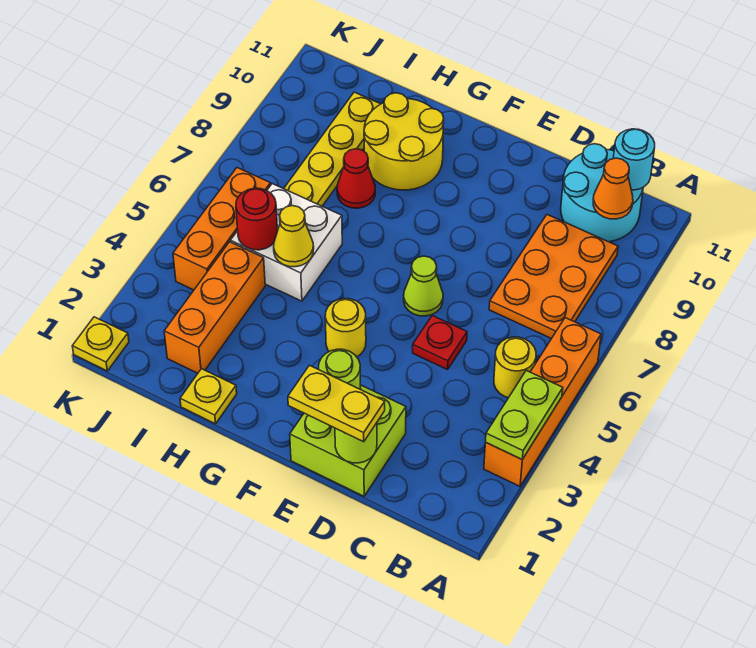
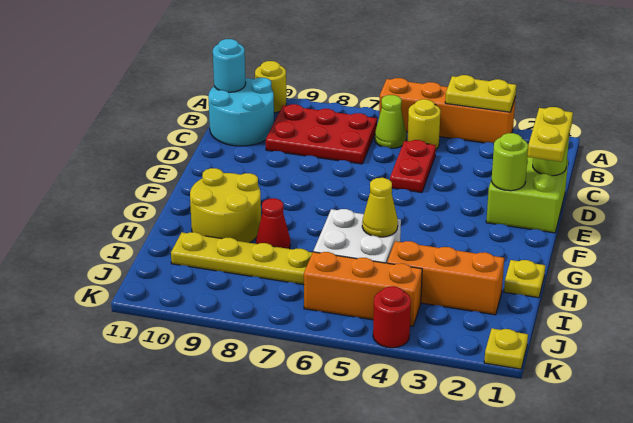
lime plate A3:A4 level 2 -> yellow plate A3:A4 level 2
orange plate B7:C9 level 1 -> red plate B7:C9 level 1
orange cone B10 level 2 -> none
red plate D5 level 1 -> red plate C5:D5 level 1
lime cone E6 level 1 -> lime cone B6 level 1
yellow round brick F4 level 1 -> yellow round brick A10 level 1
red round brick I5 level 2 -> red round brick K4 level 1

